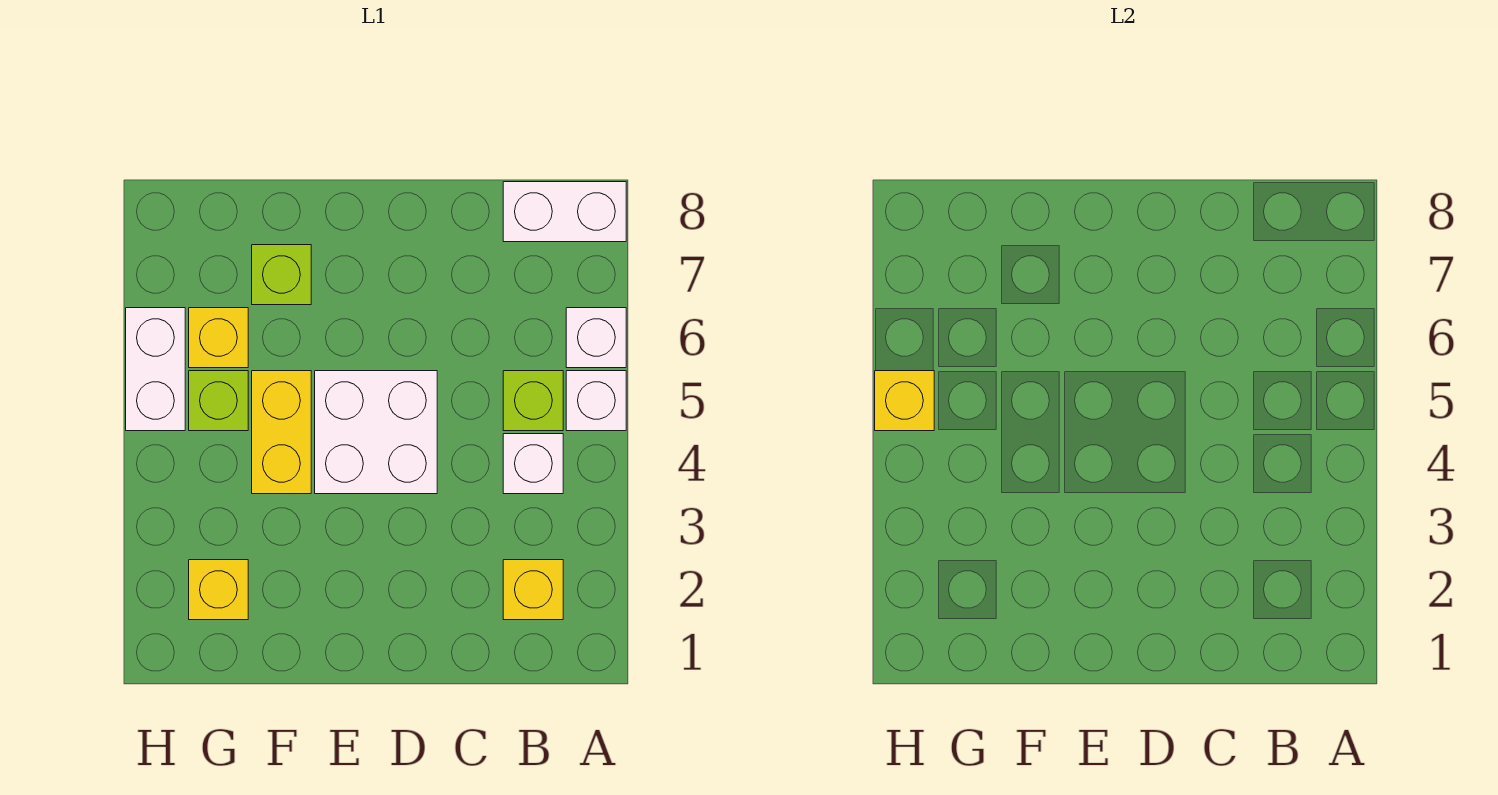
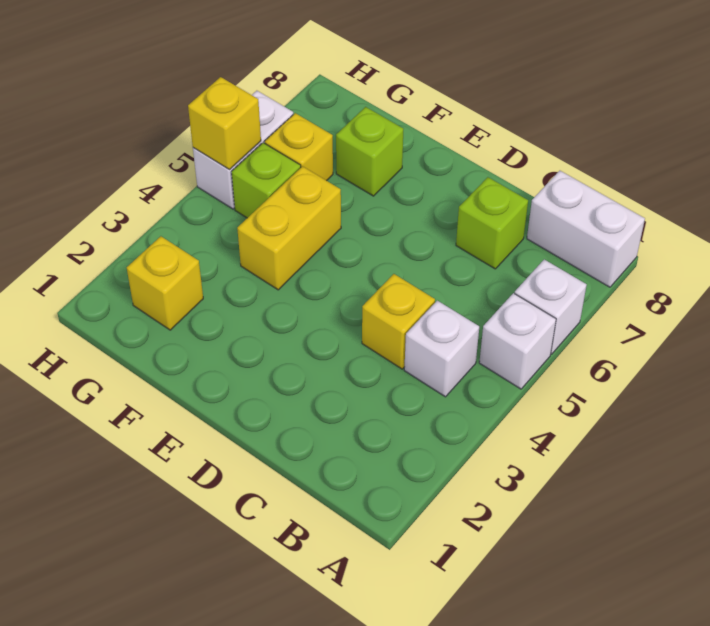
yellow brick B2 level 1 -> yellow brick C4 level 1
lime brick B5 level 1 -> lime brick C7 level 1
white brick D4:E5 level 1 -> none

